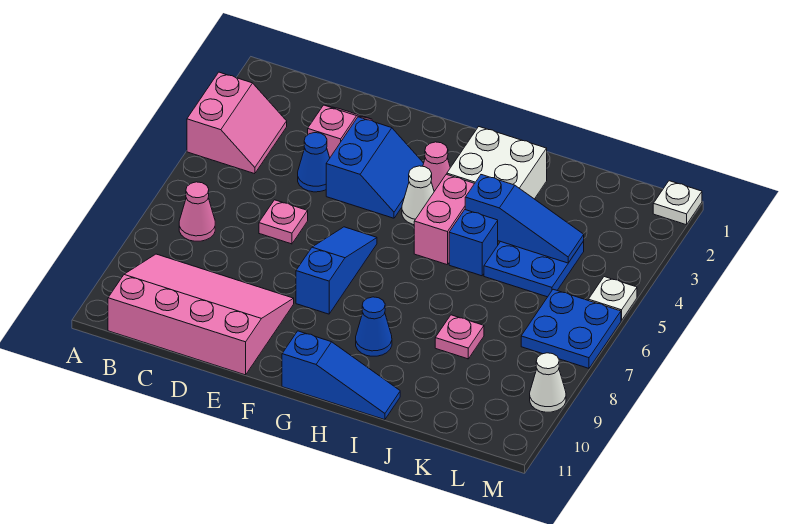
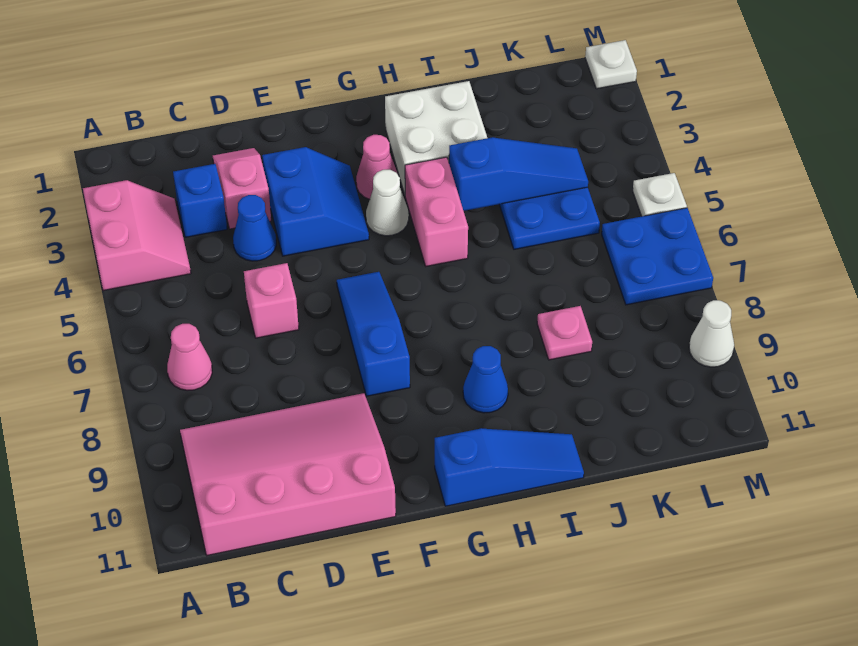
pink plate D6 level 1 -> pink brick D6 level 1
blue brick I5 level 1 -> blue brick C3 level 1

